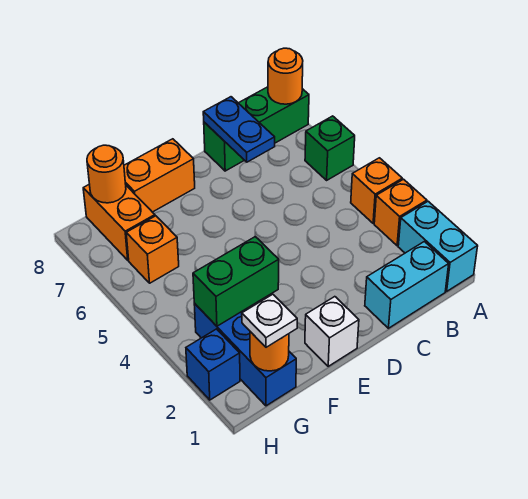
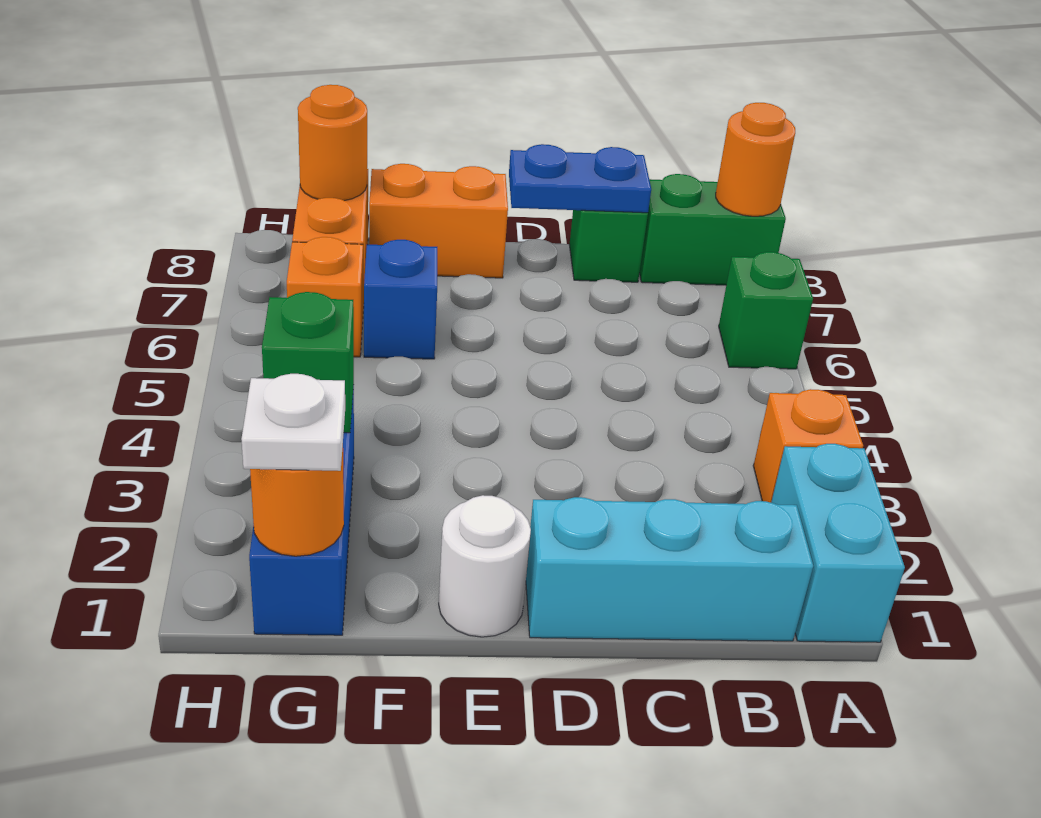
orange brick A4 level 1 -> none
cyan brick B1:C1 level 1 -> cyan brick B1:D1 level 1
blue plate C7:C8 level 2 -> blue plate C8:D8 level 2
white brick E1 level 1 -> white round brick E1 level 1
green brick F3:G3 level 2 -> green brick G3 level 2
blue brick H2 level 1 -> blue brick F6 level 1

